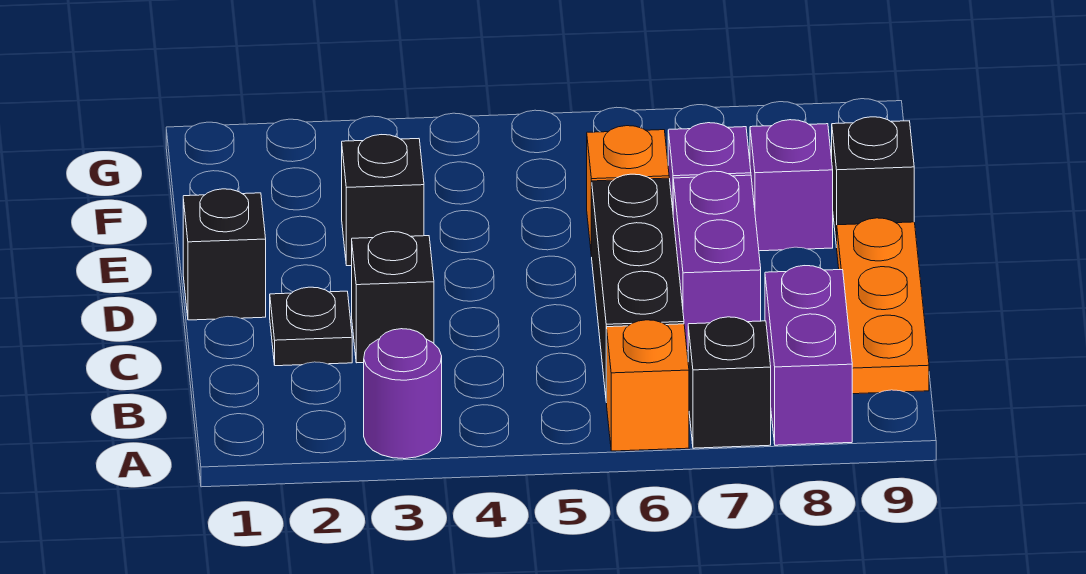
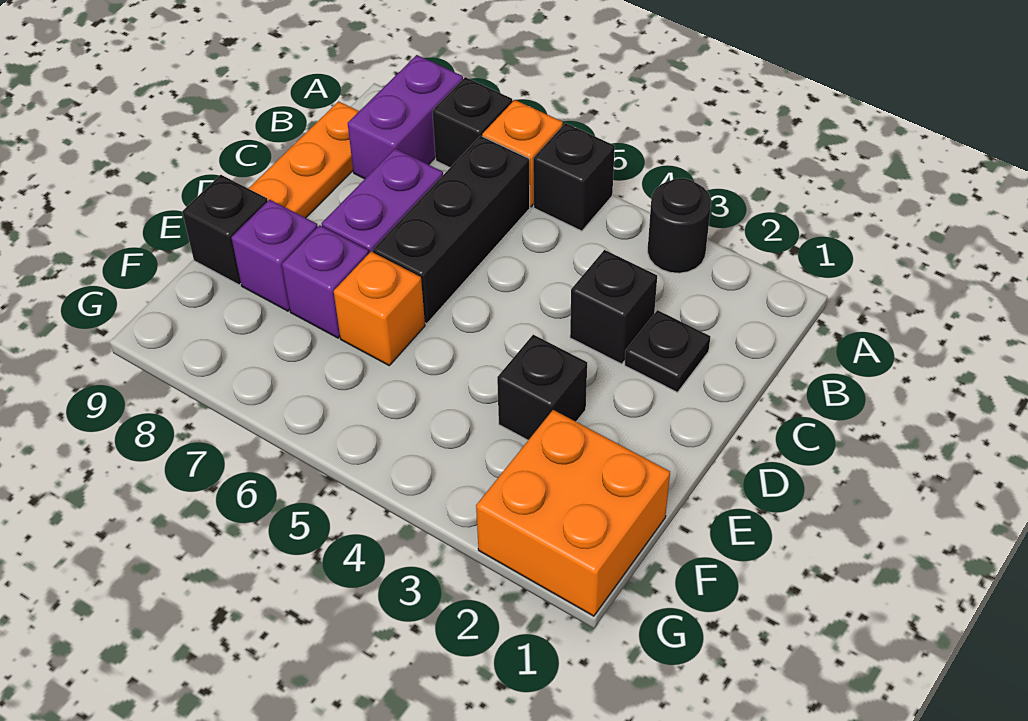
purple round brick A3 level 1 -> black round brick A3 level 1
black brick D1 level 1 -> black brick A5 level 1
none -> orange brick F1:G2 level 1

